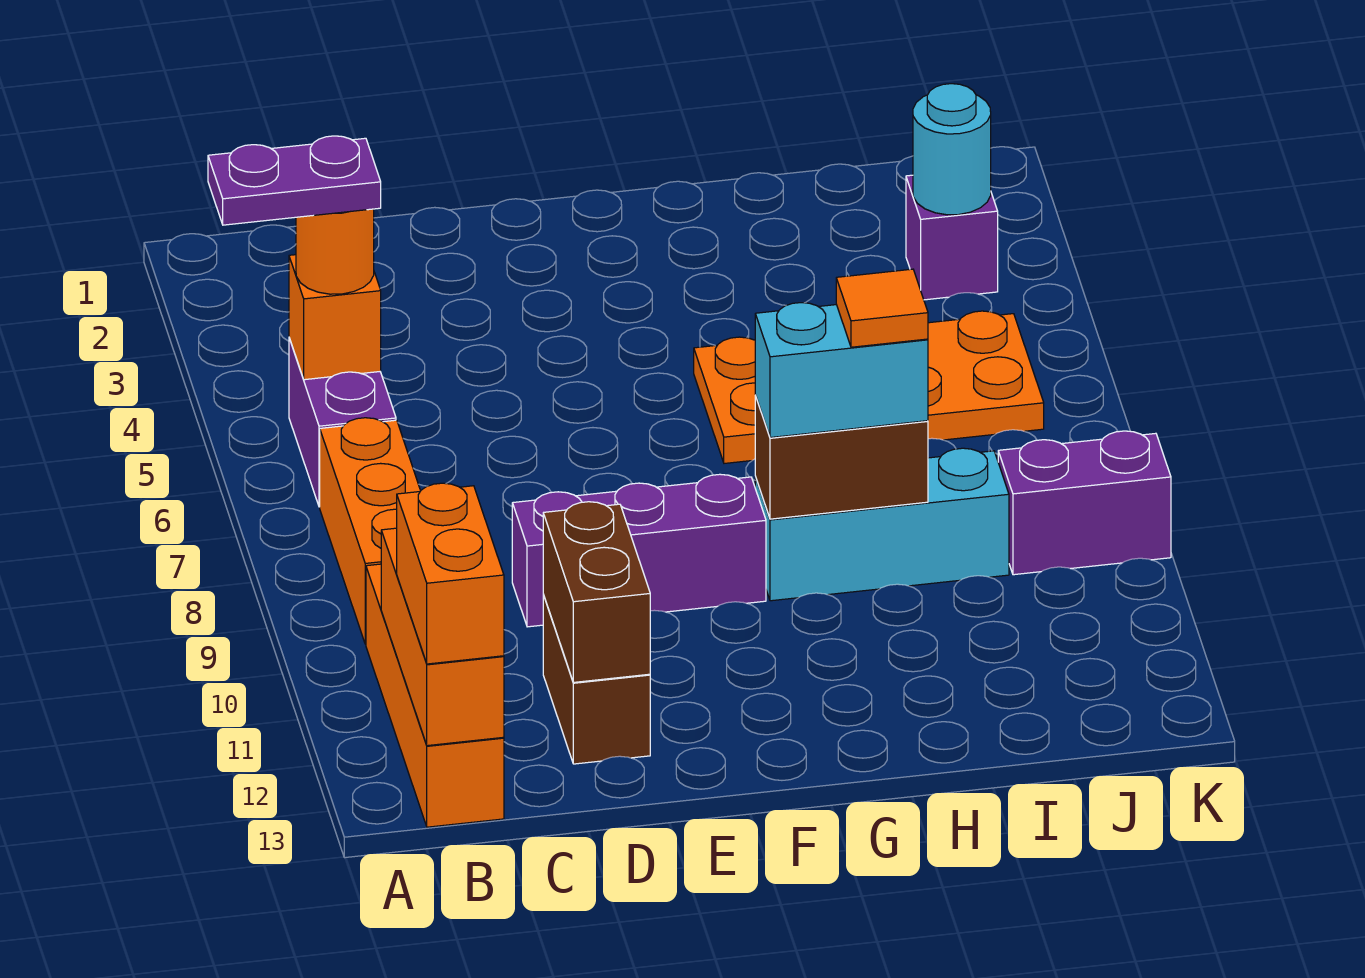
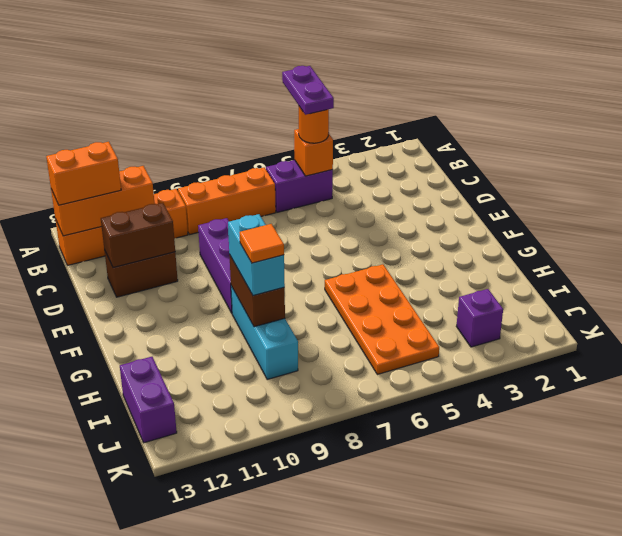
cyan round brick J3 level 2 -> none
purple brick J9:K9 level 1 -> purple brick I13:J13 level 1

